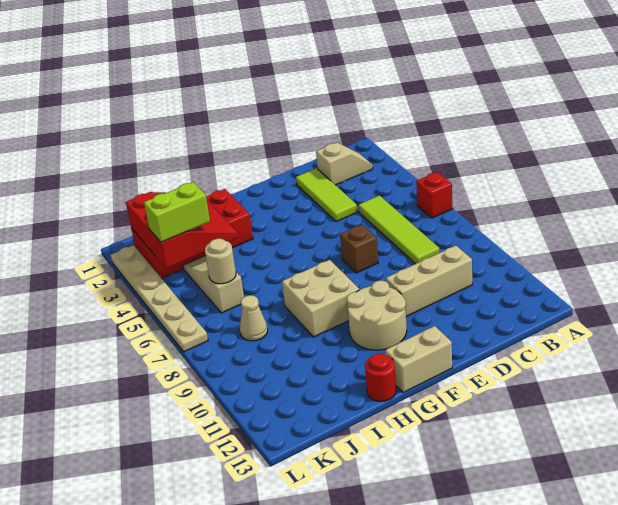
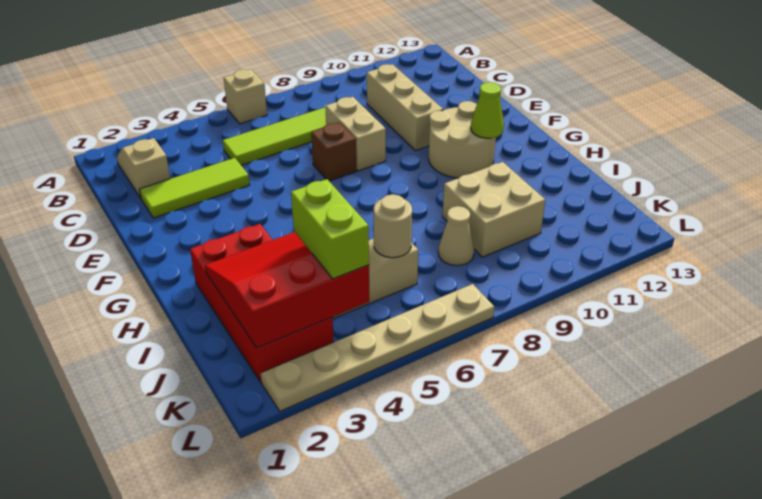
red brick A6 level 1 -> tan brick A6 level 1
tan brick F13:G13 level 1 -> tan brick D8:E8 level 1
tan brick G8:H9 level 1 -> tan brick I9:J10 level 1
none -> lime cone G11 level 2
red round brick H13 level 1 -> none

